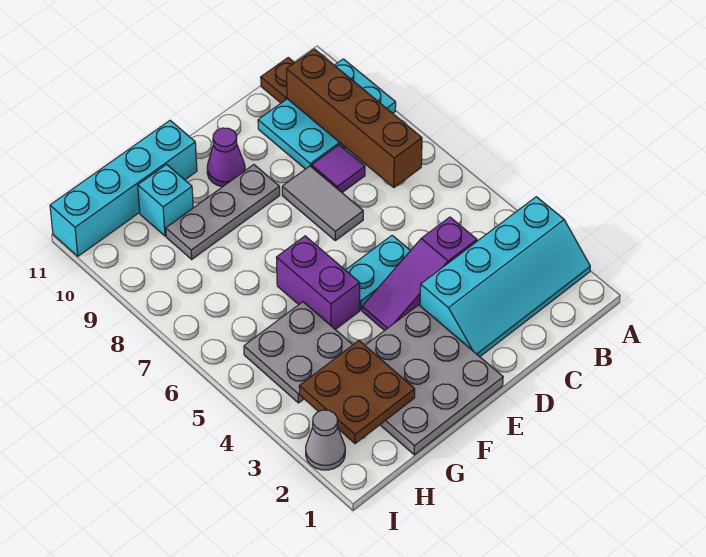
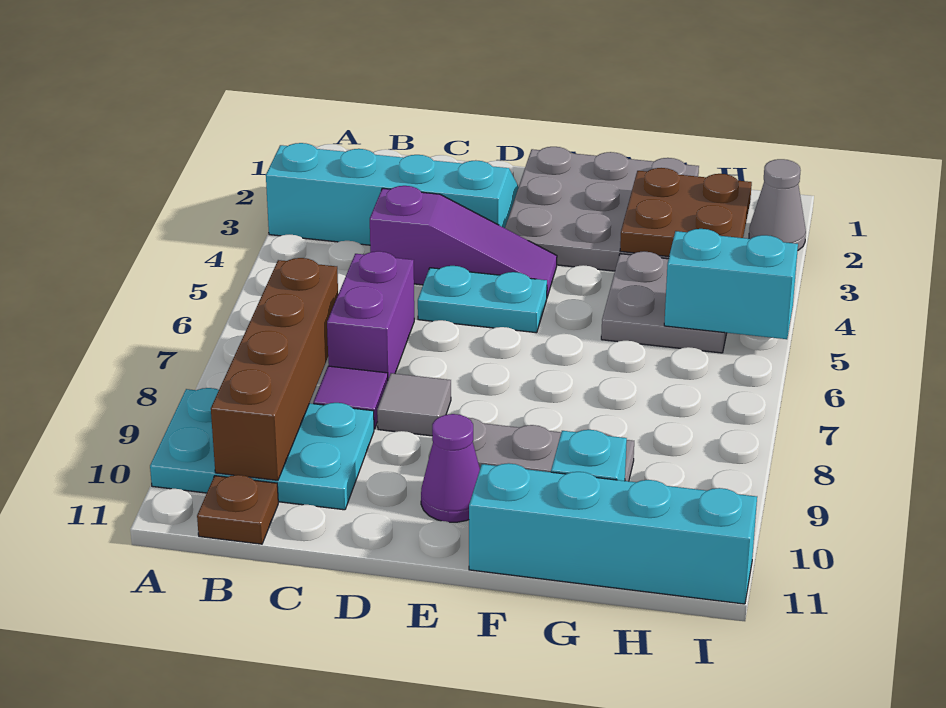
grey tile D7:D8 level 1 -> grey tile D8 level 1
purple brick F5:F6 level 1 -> purple brick C6:C7 level 1
none -> cyan brick H5:I5 level 2

